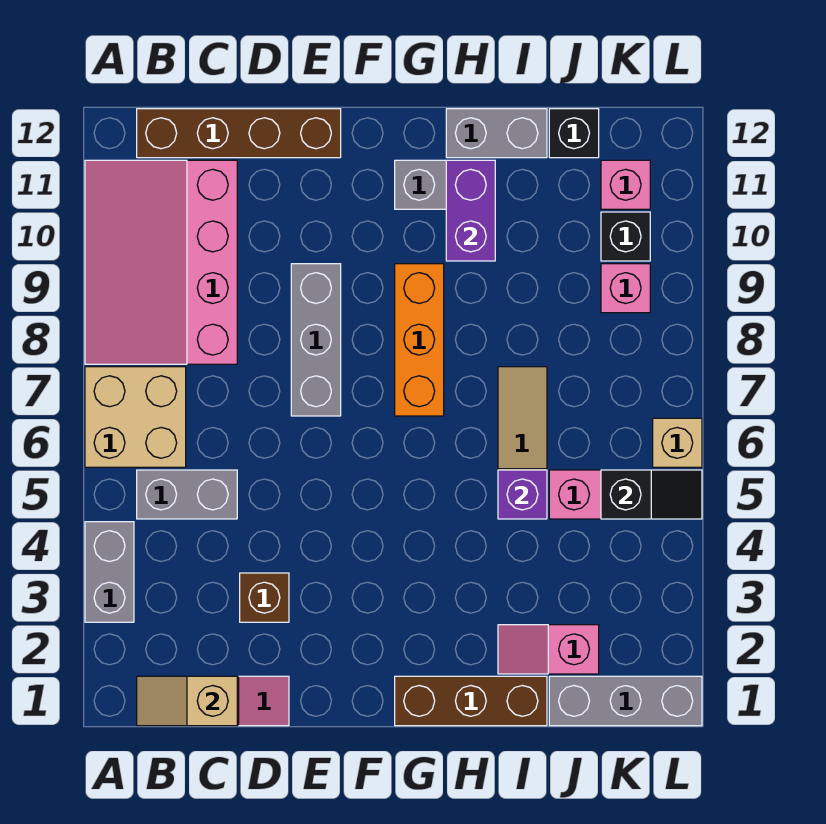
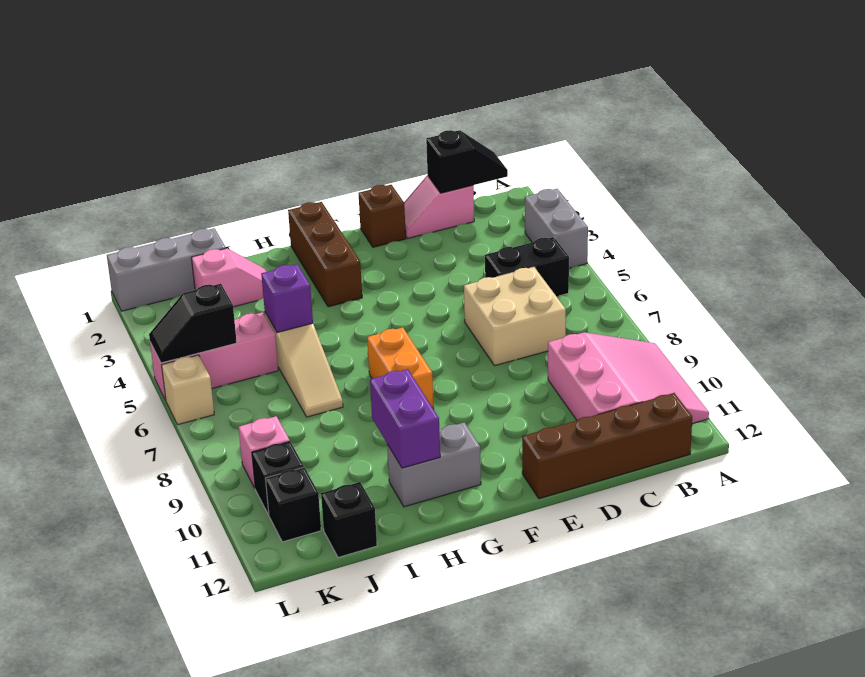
tan brick A6:B7 level 1 -> tan brick C6:D7 level 1
pink slope A8:C11 level 1 top C -> pink slope A9:C11 level 1 top C
tan slope B1:C1 level 2 top C -> black slope B1:C1 level 2 top C
grey brick B5:C5 level 1 -> black brick B5:C5 level 1
brown brick D3 level 1 -> brown brick E1 level 1
grey brick E7:E9 level 1 -> none
brown brick G1:I1 level 1 -> brown brick G1:G3 level 1
orange brick G7:G9 level 1 -> orange brick G7:G8 level 1
grey brick H12:I12 level 1 -> none
pink brick K11 level 1 -> black brick K11 level 1

